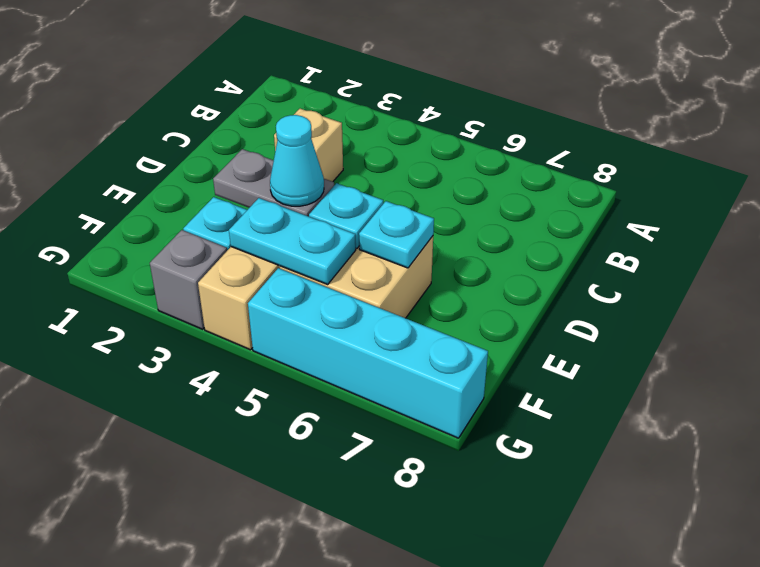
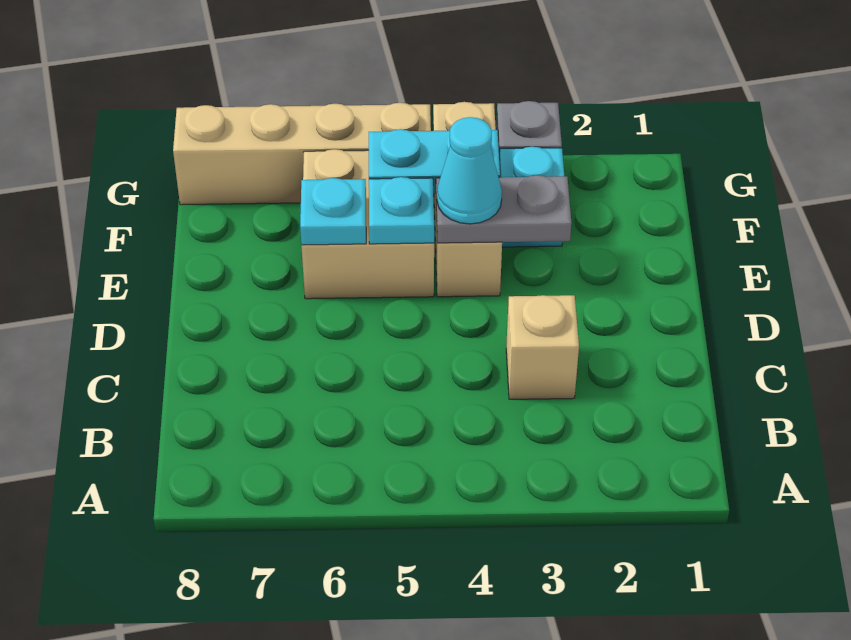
cyan brick G5:G8 level 1 -> tan brick G5:G8 level 1

